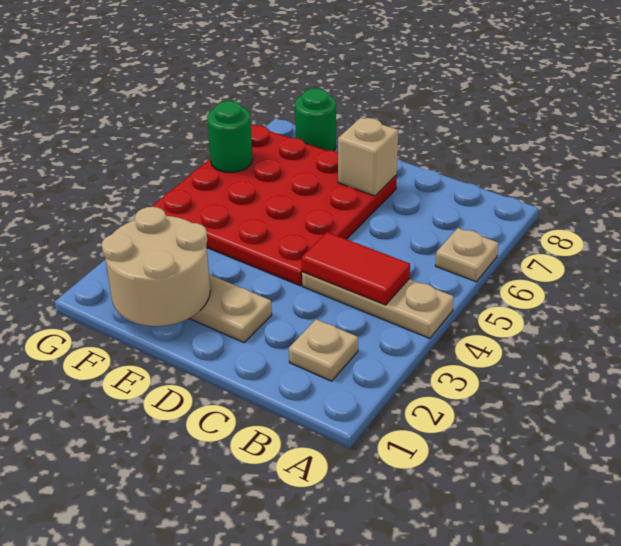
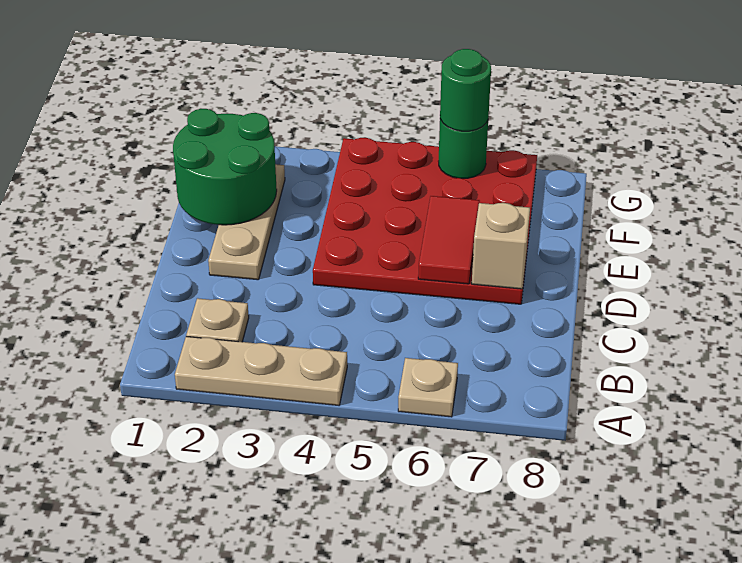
tan plate A4:C4 level 1 -> tan plate A2:A4 level 1
red tile B4:C4 level 2 -> red tile D6:E6 level 2
tan round brick E1:F2 level 2 -> green round brick E1:F2 level 2
green round brick F8 level 1 -> green round brick G6 level 3

